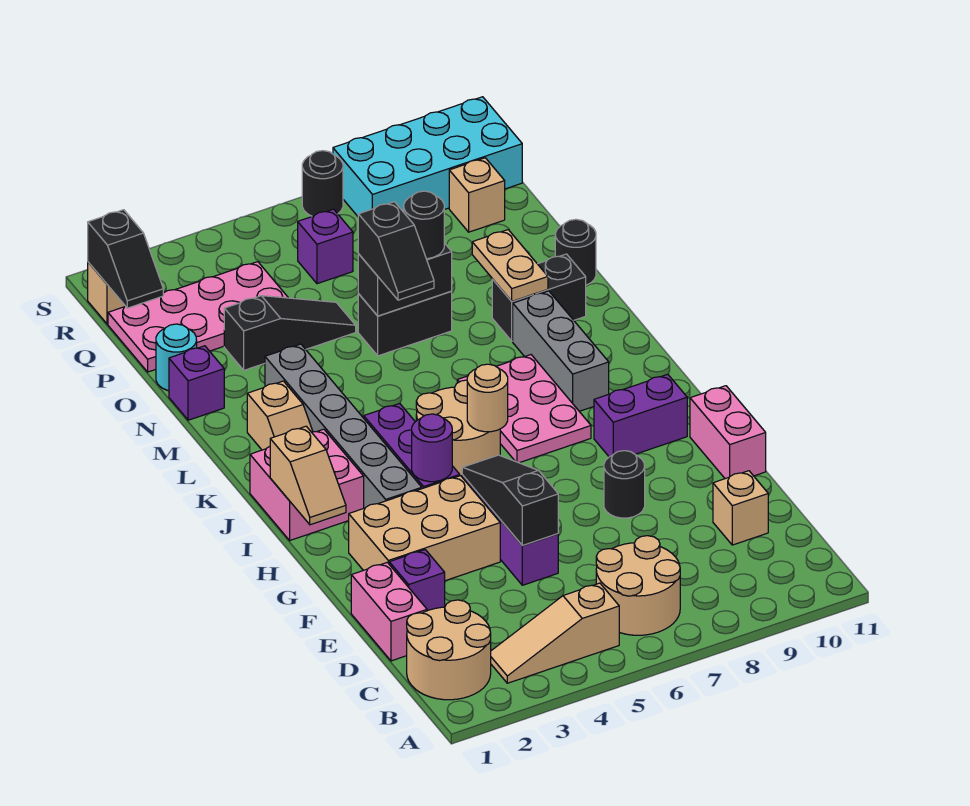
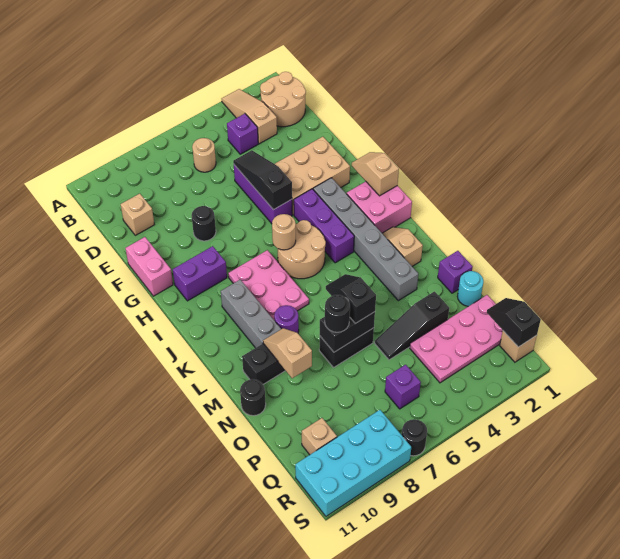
tan slope B3:B5 level 1 top 5 -> tan slope A3:C3 level 1 top C
tan round brick B6:C7 level 1 -> tan round brick C6 level 1
pink brick D1:E1 level 1 -> none
purple brick E2 level 1 -> purple brick C4 level 1
black slope E5:G5 level 2 top E -> black slope E5:G5 level 2 top G
purple round brick H4 level 2 -> purple round brick L8 level 1
tan plate M9:N9 level 2 -> tan slope M9:N9 level 2 top N

